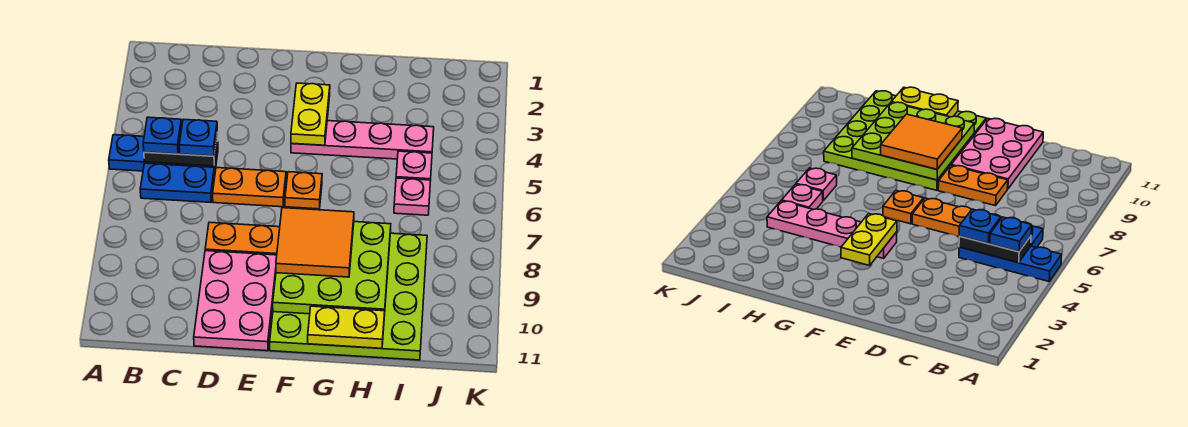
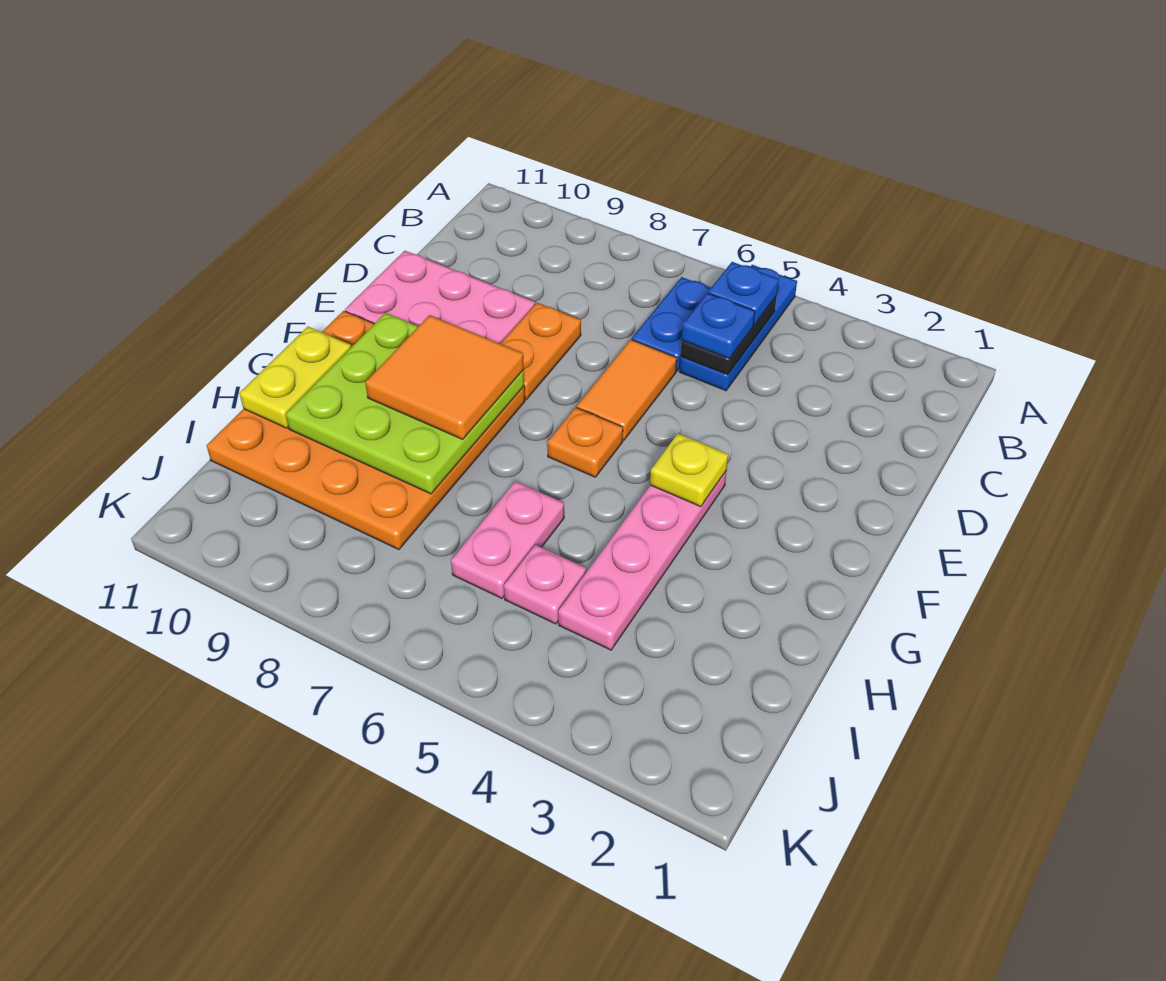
orange plate D6:E6 level 1 -> orange tile D6:E6 level 1
yellow plate F3:F4 level 2 -> yellow plate F4 level 2
lime plate F8:I11 level 1 -> orange plate F8:I11 level 1
pink plate I6 level 1 -> pink plate H6:I6 level 1

